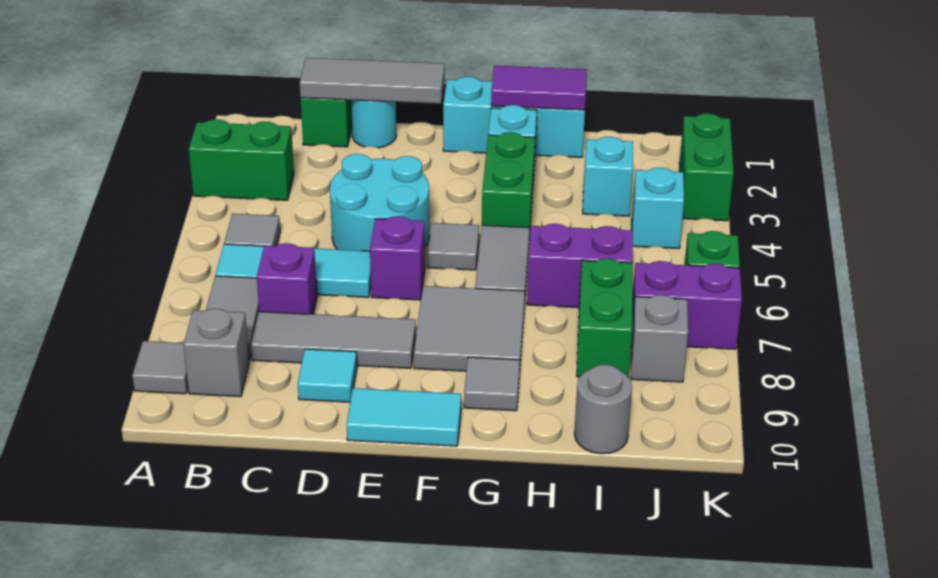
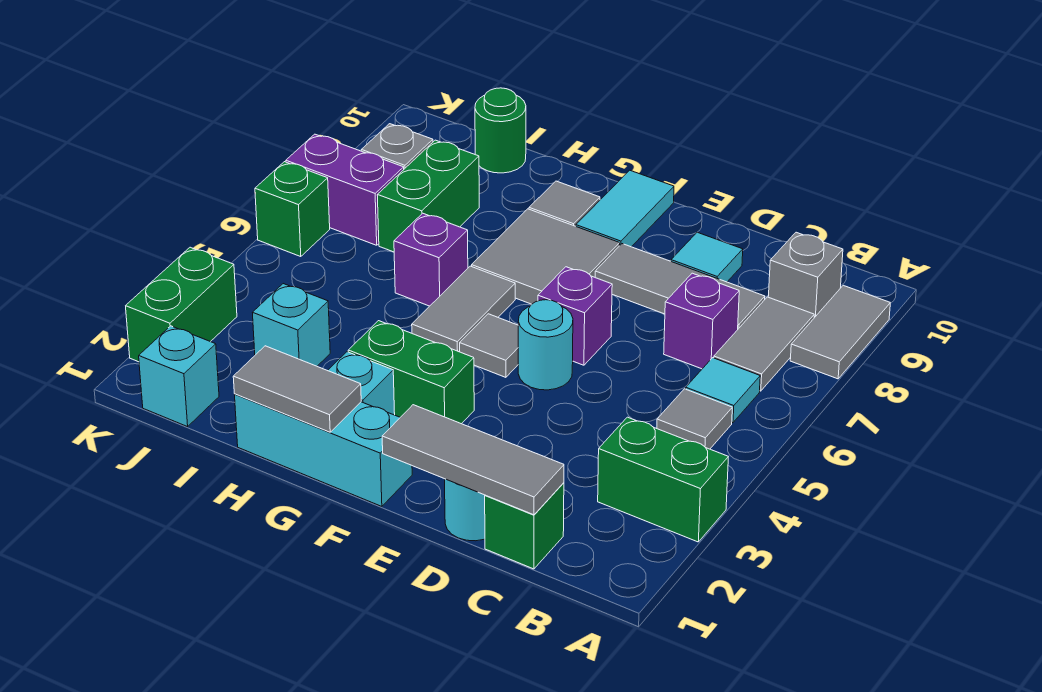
grey tile A9 level 1 -> grey tile A8:A9 level 1
cyan tile B6:D6 level 1 -> cyan tile B6 level 1
cyan round brick D4:E5 level 1 -> cyan round brick E5 level 1
cyan tile E10:F10 level 1 -> cyan tile F9:F10 level 1
purple tile G1:H1 level 2 -> grey tile G1:H1 level 2
green brick G3:G4 level 1 -> green brick F3:G3 level 1
purple brick H6:I6 level 1 -> purple brick H6 level 1
grey round brick I10 level 1 -> green round brick I10 level 1
cyan brick J4 level 1 -> cyan brick J1 level 1

